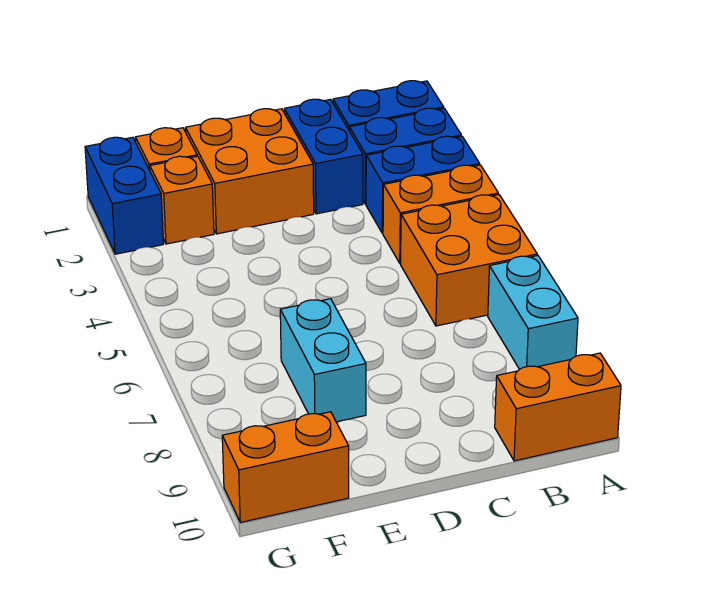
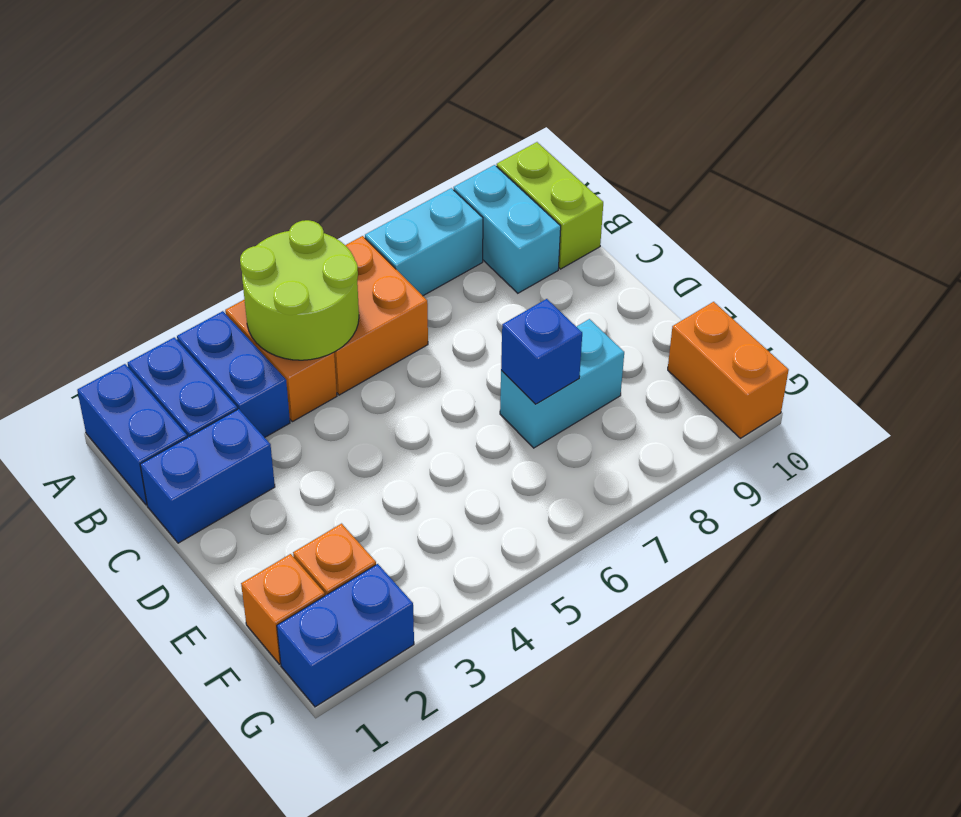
none -> lime round brick A4:B5 level 2
none -> cyan brick A9:B9 level 1
orange brick A10:B10 level 1 -> lime brick A10:B10 level 1
orange brick D1:E2 level 1 -> none
none -> blue brick E7 level 2

